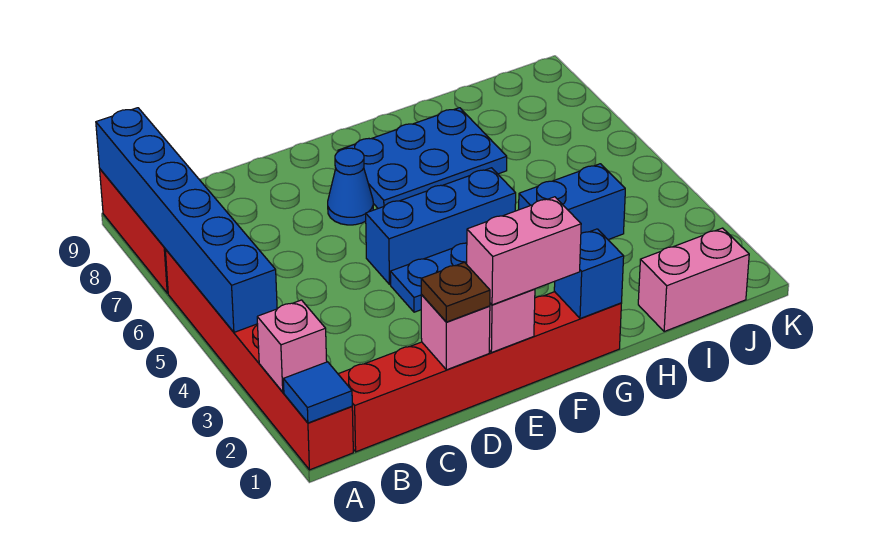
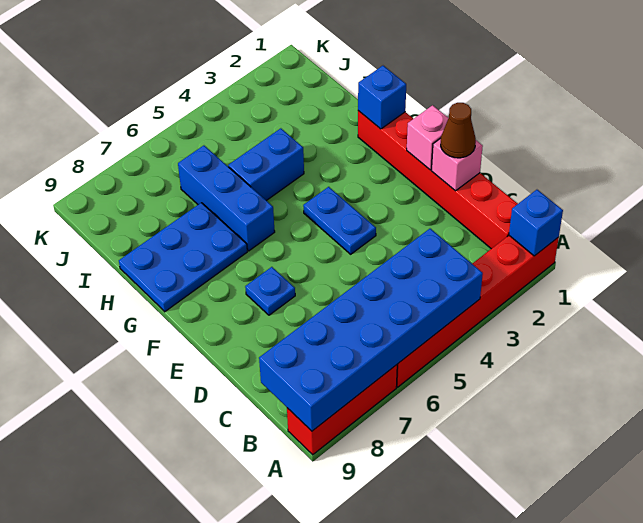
blue tile A1 level 2 -> blue brick A1 level 2
pink brick A2 level 2 -> none
blue brick A4:A9 level 2 -> blue brick A4:B9 level 2
brown plate D1 level 3 -> brown cone D1 level 3
pink brick E1:F1 level 3 -> none
blue brick E5:G5 level 1 -> blue brick G6:I6 level 1
blue cone E7 level 1 -> blue plate E7 level 1
blue plate F7:H8 level 1 -> blue plate G7:H9 level 1
blue brick H4:I4 level 1 -> blue brick H4:H5 level 1
pink brick I1:J1 level 1 -> none

